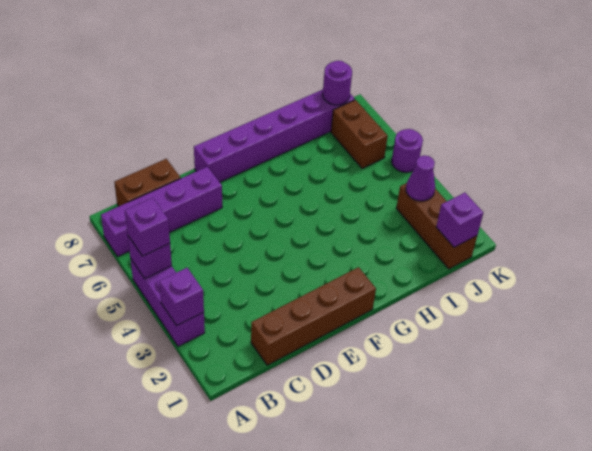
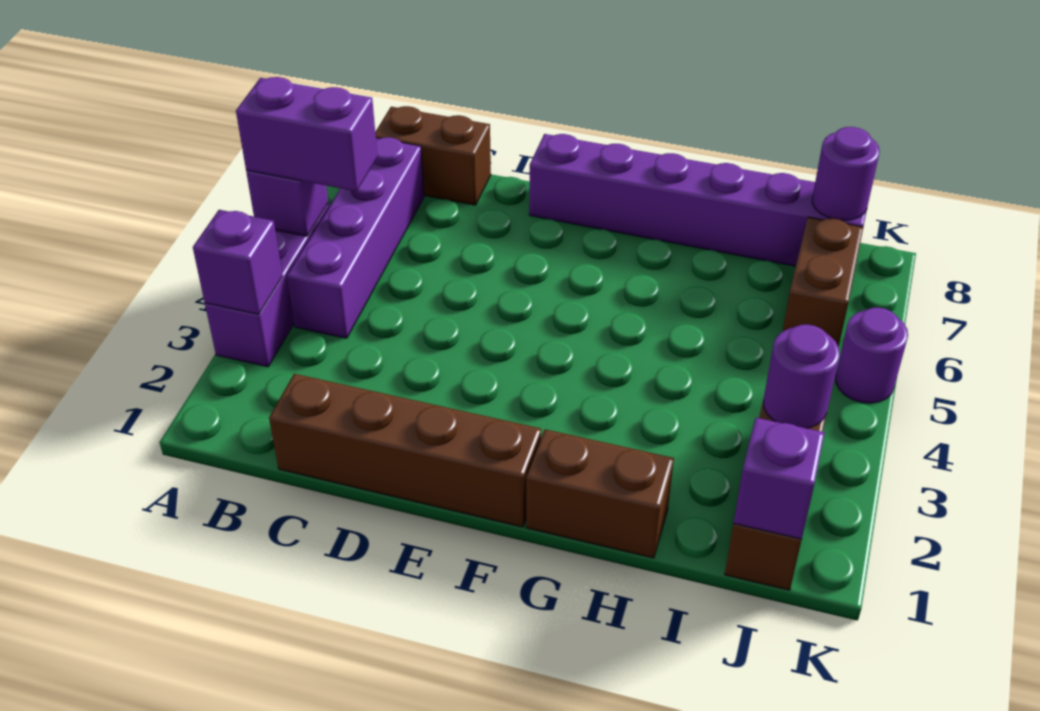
purple brick A5 level 3 -> purple brick A5:B5 level 3
purple brick A7:D7 level 1 -> purple brick B4:B7 level 1
none -> brown brick G1:H1 level 1
purple cone J3 level 2 -> purple round brick J3 level 2

